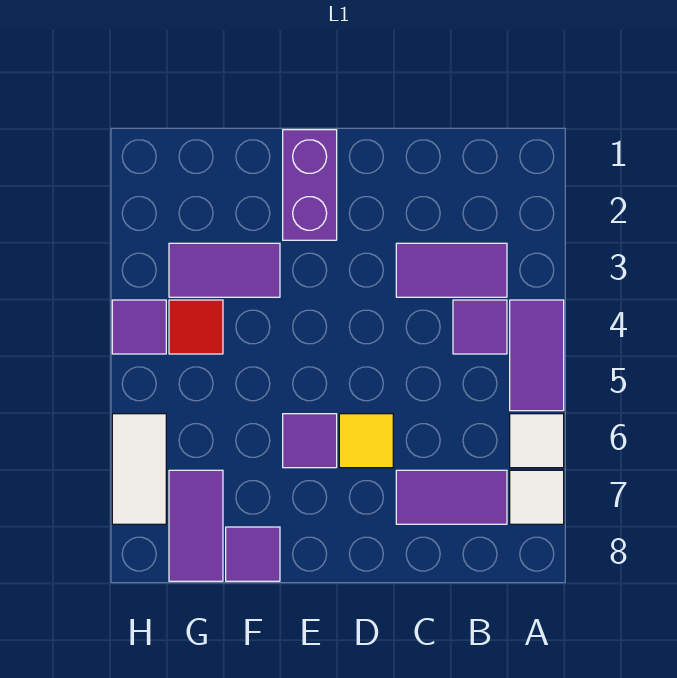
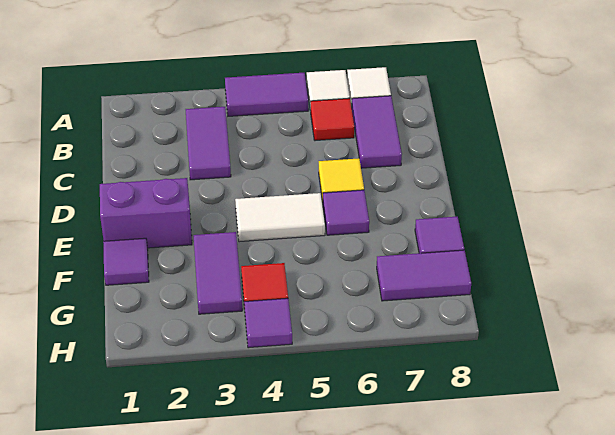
purple tile B4 level 1 -> purple tile F1 level 1
none -> red tile B6 level 1
white tile H6:H7 level 1 -> white tile E4:E5 level 1

